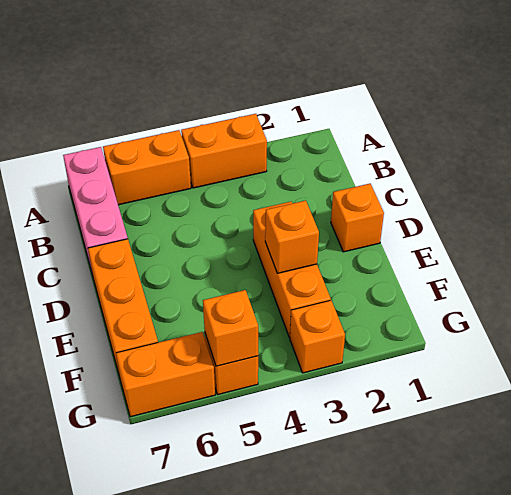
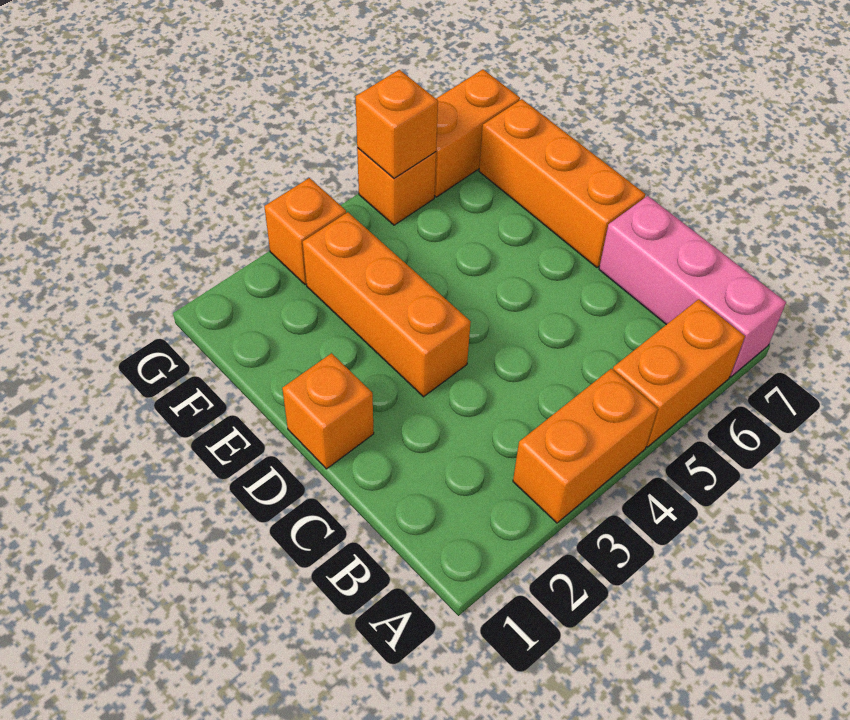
orange brick E3 level 2 -> none

